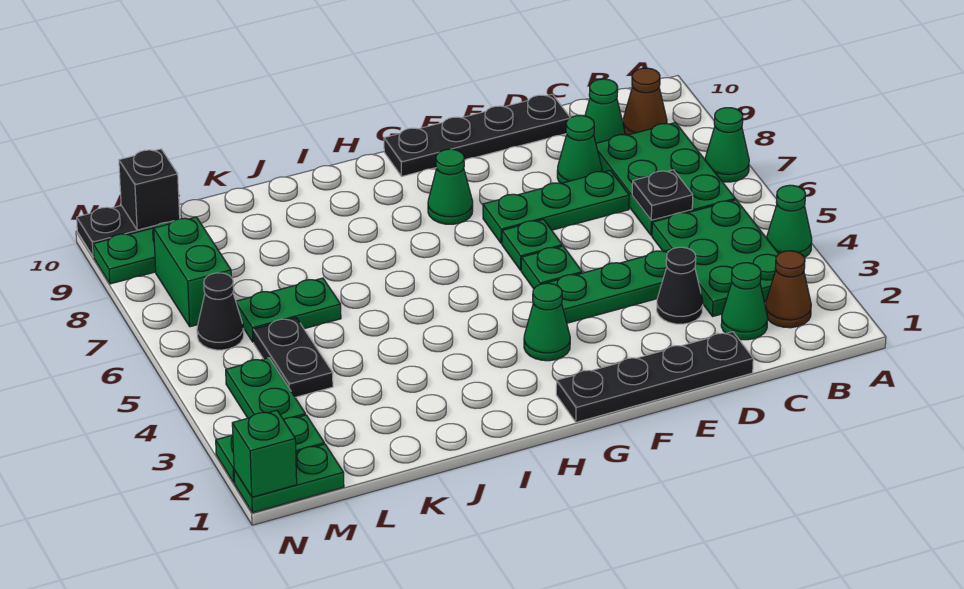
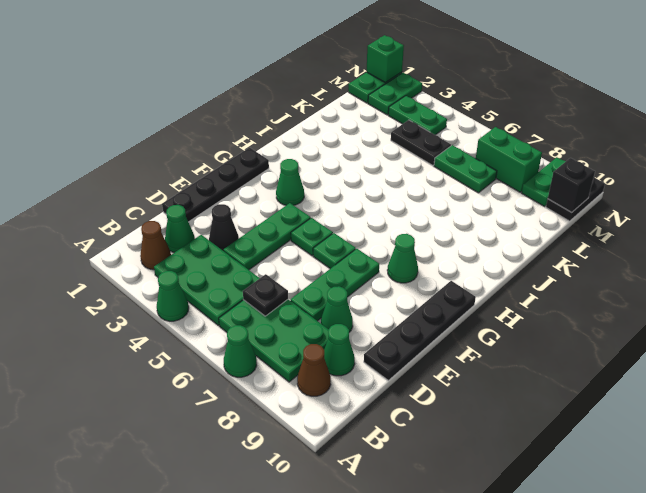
green plate K6:L6 level 1 -> green plate L6:L7 level 1
black cone M6 level 1 -> none

